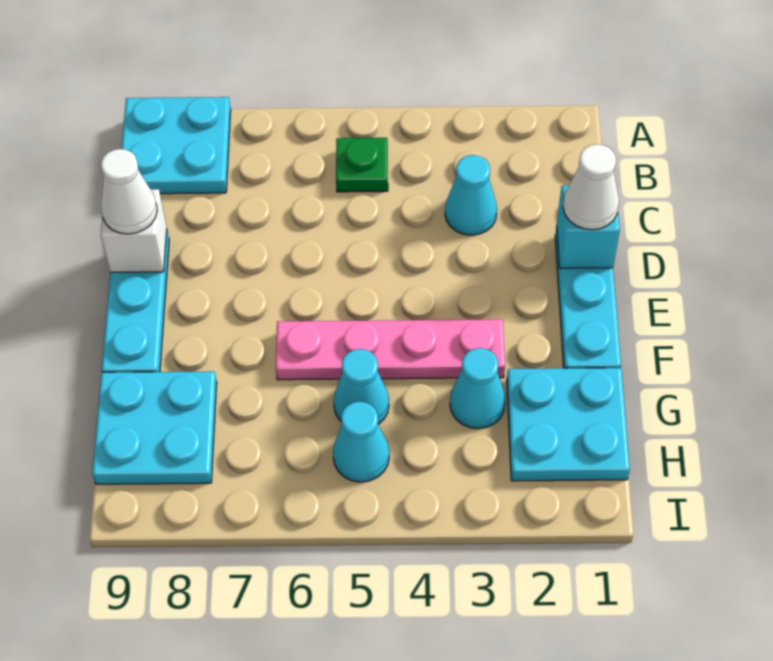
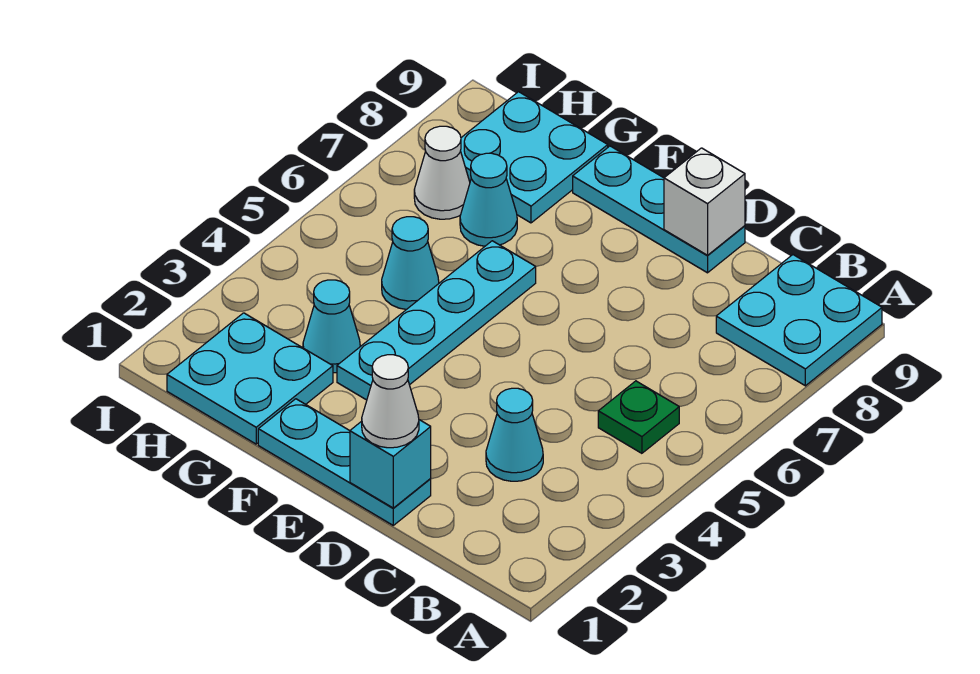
white cone D9 level 3 -> white cone H7 level 1
pink plate F3:F6 level 1 -> cyan plate F3:F6 level 1
cyan cone H5 level 1 -> cyan cone G7 level 1

